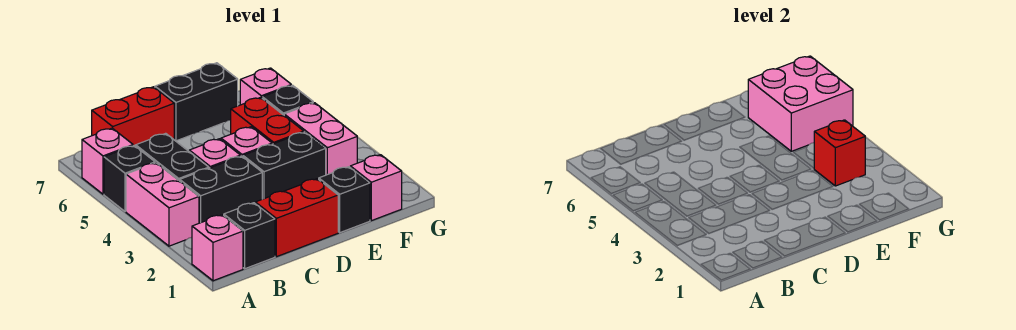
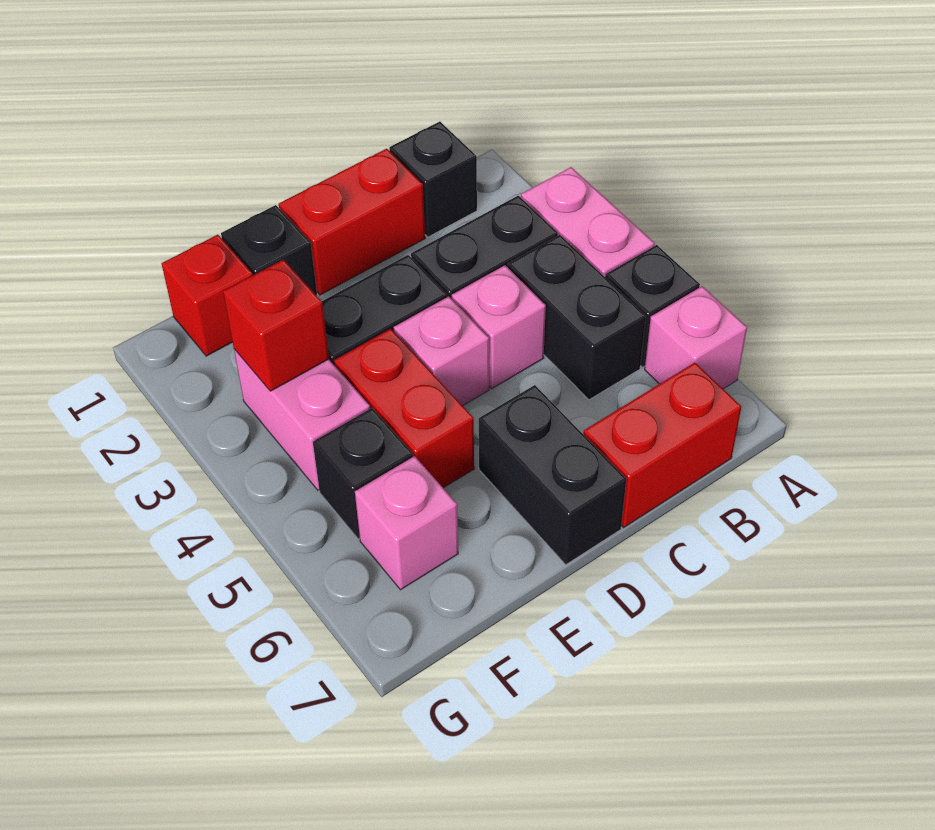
pink brick A1 level 1 -> none
black brick D7:E7 level 1 -> black brick D6:D7 level 1
pink brick F1 level 1 -> red brick F1 level 1
pink brick F5:G6 level 2 -> none

